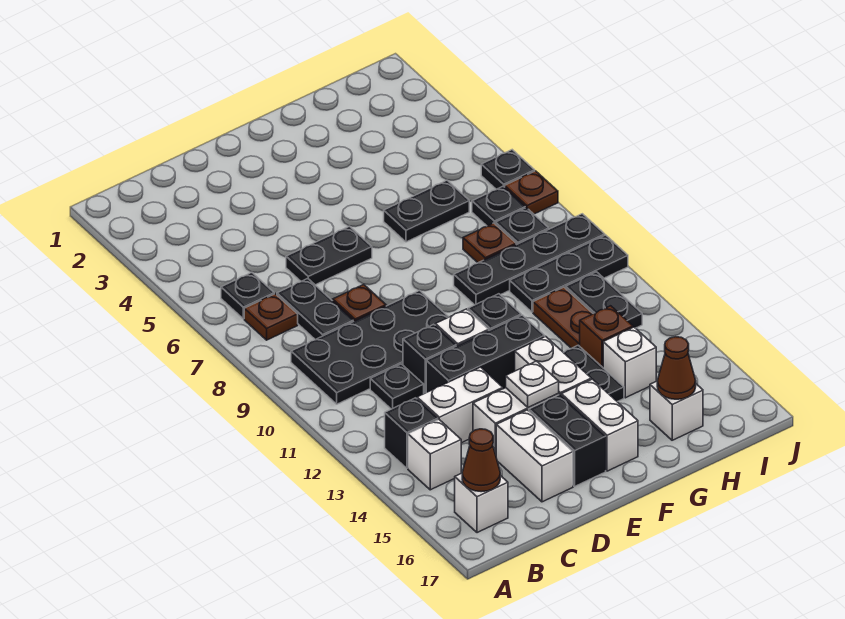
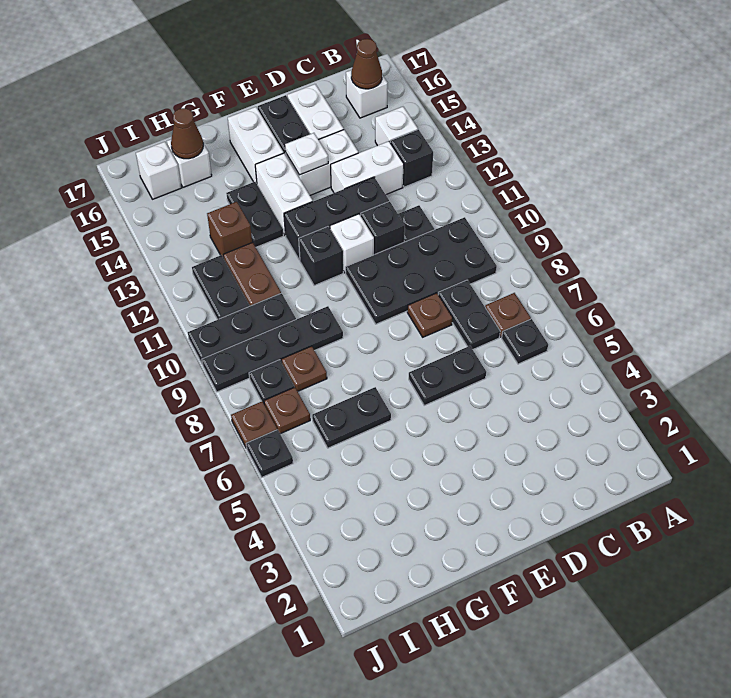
white brick H14 level 1 -> white brick I16 level 1
black plate I7 level 1 -> brown plate I7 level 1

